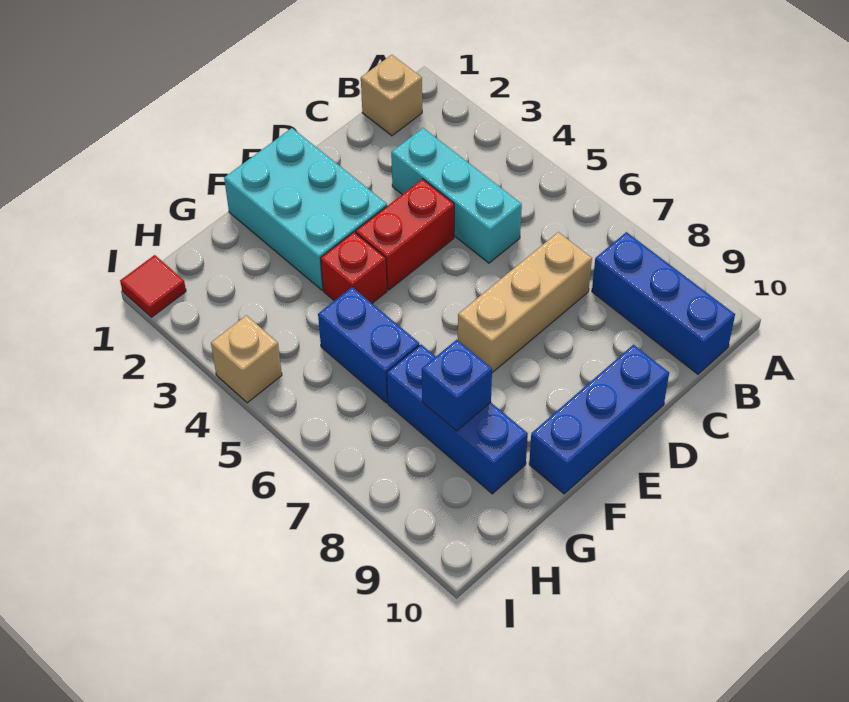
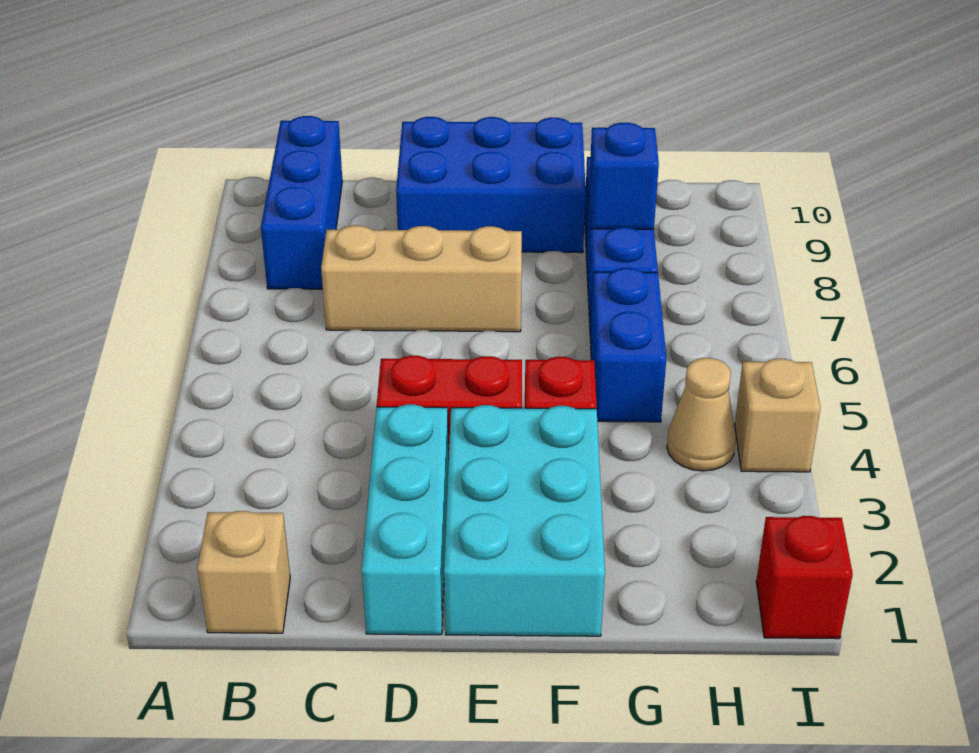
cyan brick C3:C5 level 1 -> cyan brick D1:D3 level 1
blue brick D10:F10 level 1 -> blue brick D9:F10 level 1
none -> tan cone H4 level 1
red tile I1 level 1 -> red brick I1 level 1

